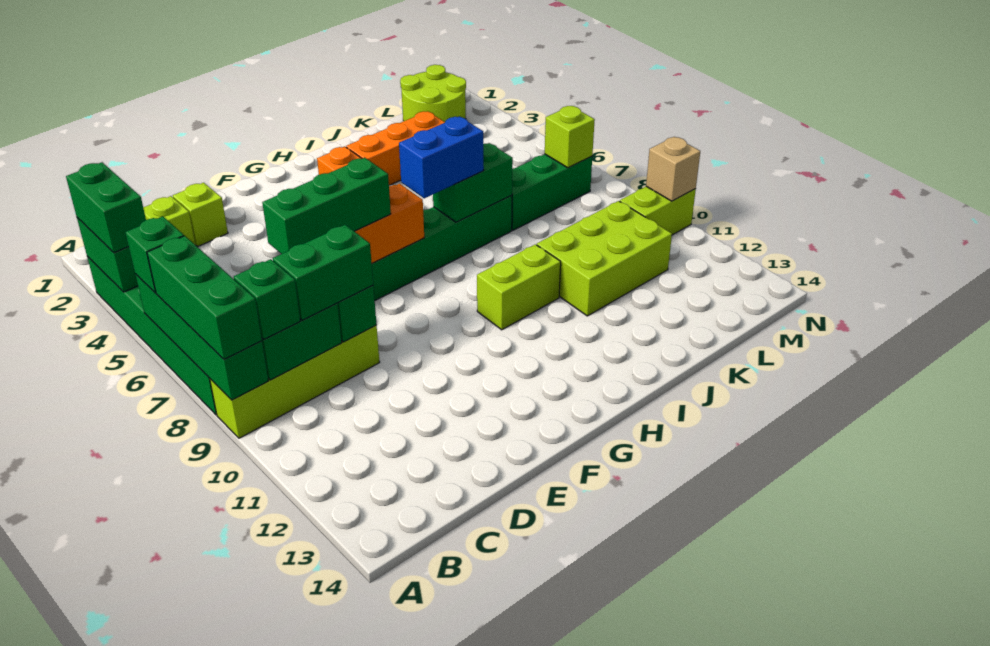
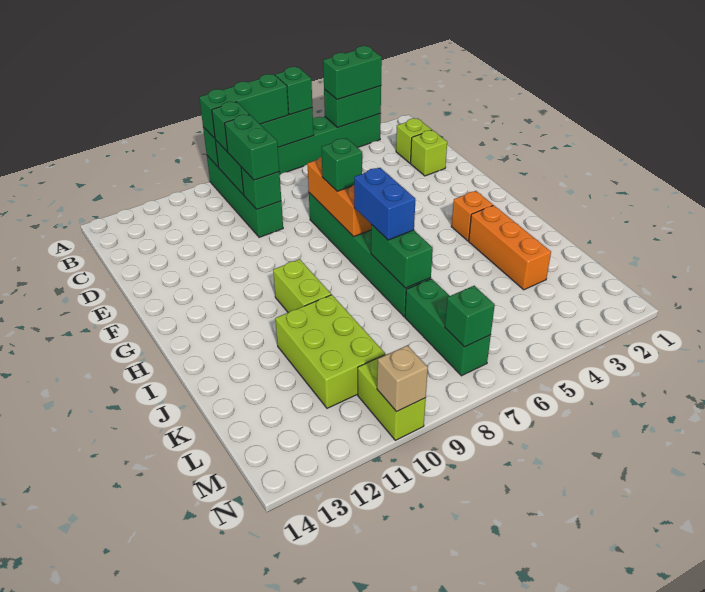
lime brick A9:D9 level 1 -> green brick A9:D9 level 1
green brick D7:F7 level 3 -> green brick F7 level 3
lime round brick L1:M2 level 1 -> none
lime brick M7 level 2 -> green brick M7 level 2

